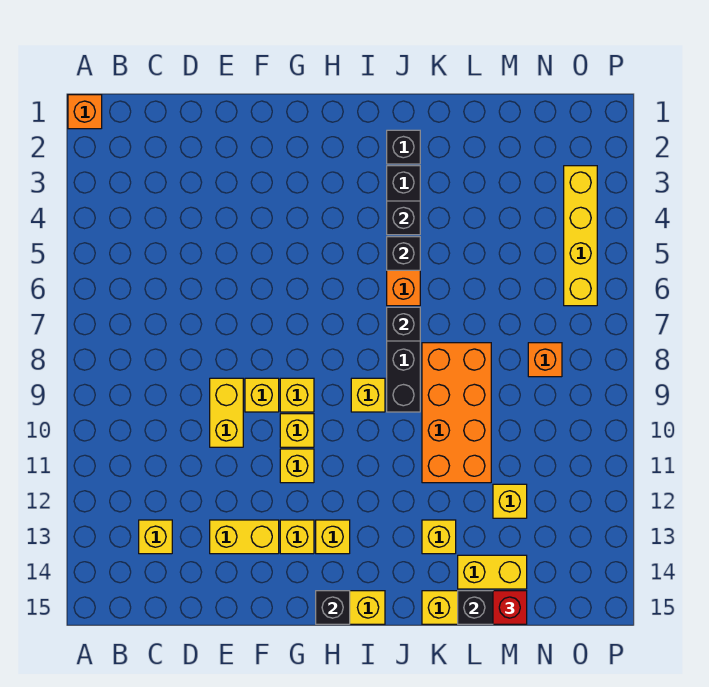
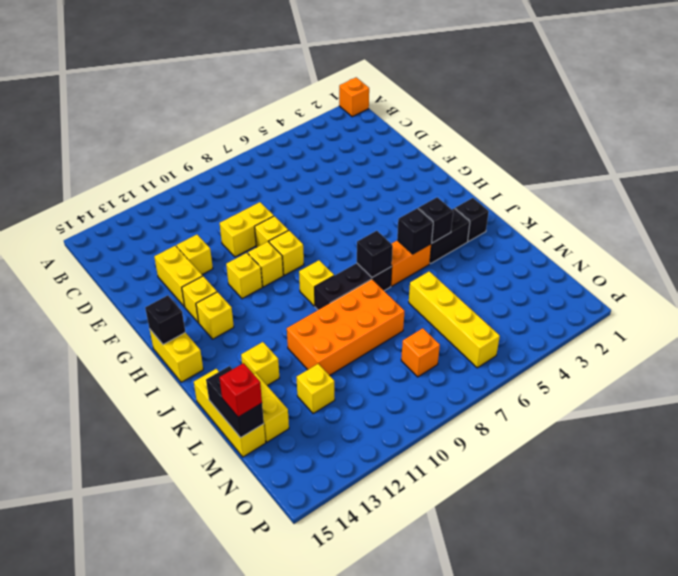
yellow brick C13 level 1 -> yellow brick E12 level 1
yellow brick O3:O6 level 1 -> yellow brick L6:O6 level 1

